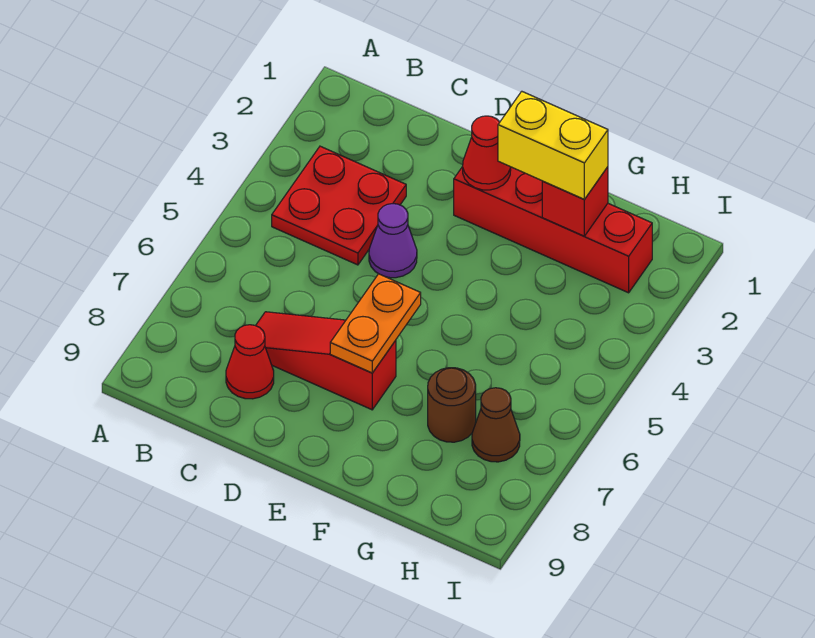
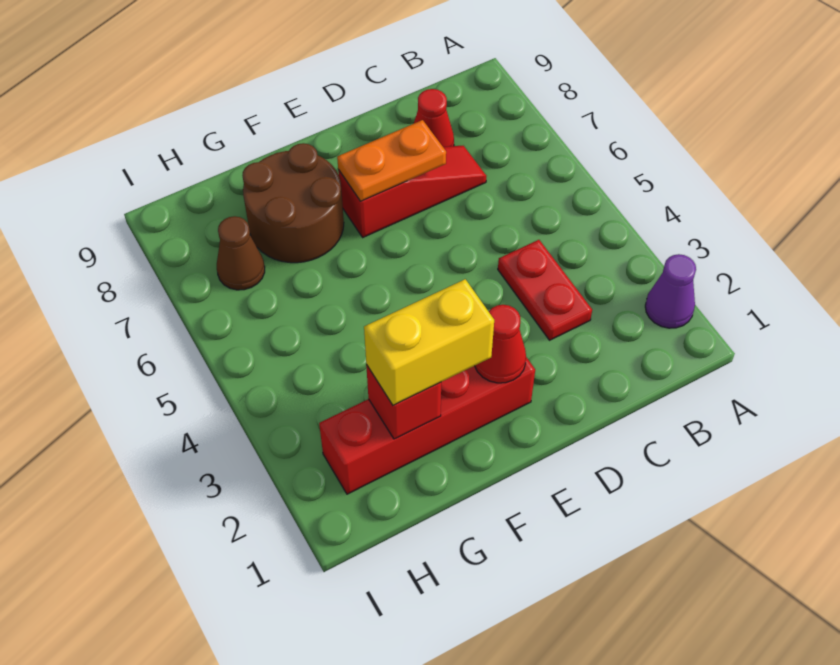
red plate B3:C4 level 1 -> red plate C3:C4 level 1
purple cone D4 level 1 -> purple cone A2 level 1
orange plate E6:E7 level 2 -> orange plate D7:E7 level 2
brown round brick G7 level 1 -> brown round brick F7:G8 level 1

